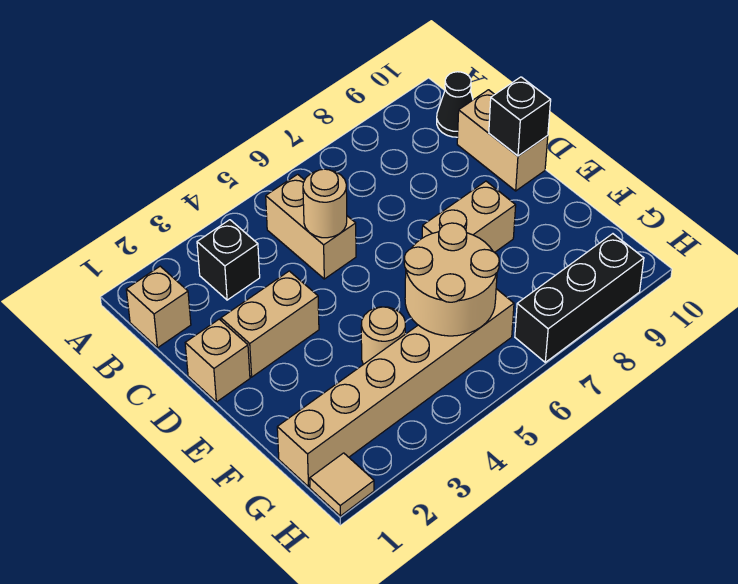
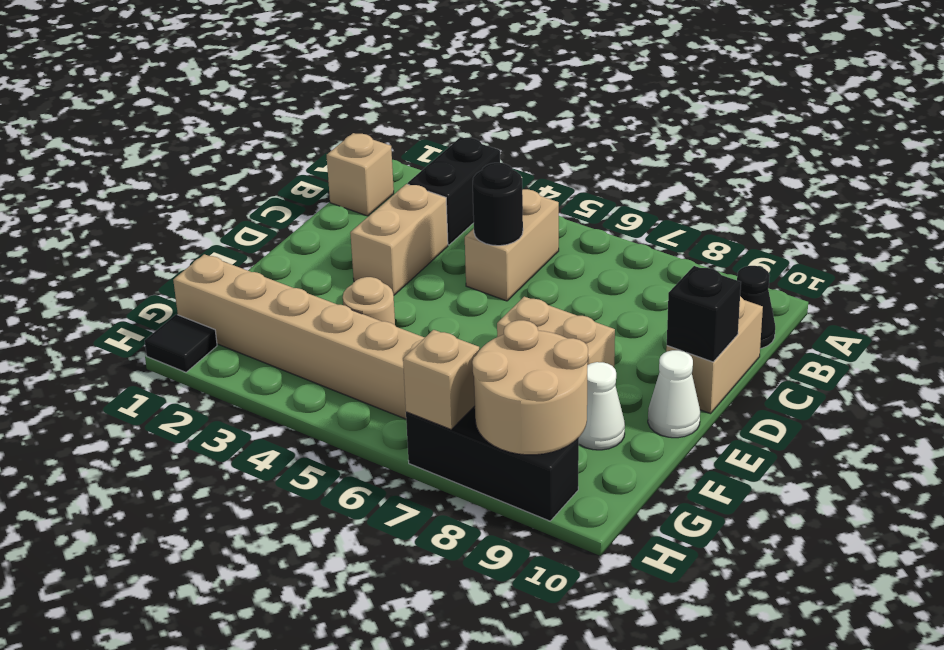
black brick B3 level 1 -> black brick A3:B3 level 1
tan round brick C5 level 2 -> black round brick C5 level 2
tan brick D1 level 1 -> tan brick H7 level 2
tan brick D2:D3 level 1 -> tan brick C3:D3 level 1
none -> white cone E10 level 1
tan round brick F5:G6 level 2 -> tan round brick G8:H9 level 2
none -> white cone F9 level 1
tan tile H1 level 1 -> black tile H1 level 1

